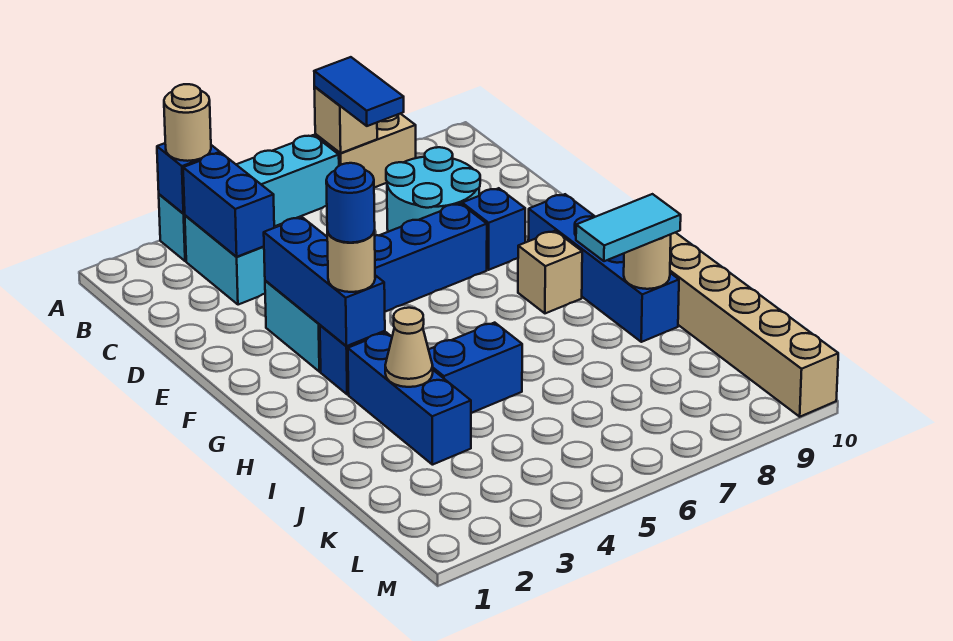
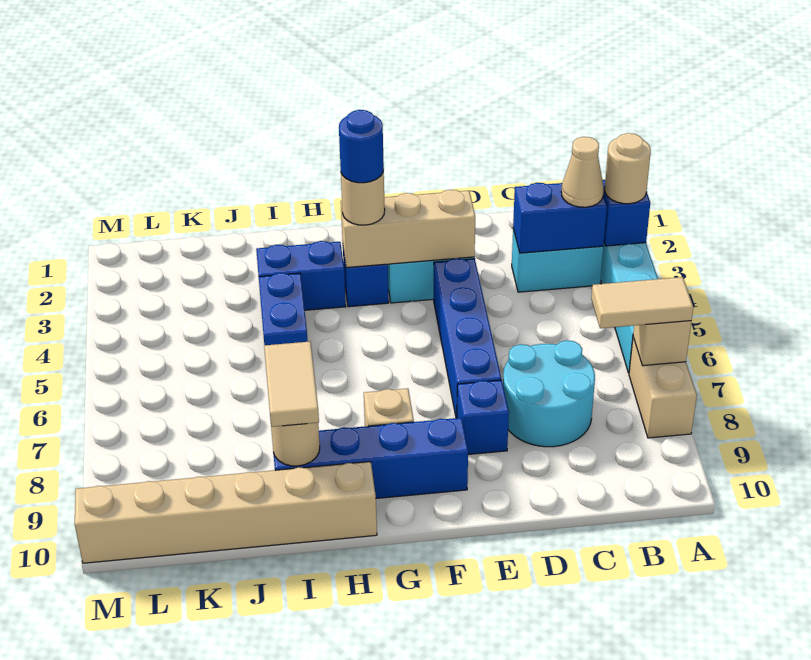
blue tile A7:B7 level 3 -> tan tile A7:B7 level 3
blue brick E3:G3 level 2 -> tan brick E3:G3 level 2
blue brick H3:J3 level 1 -> blue brick H3:I3 level 1
tan cone I3 level 2 -> tan cone B3 level 3
cyan tile I8:I9 level 3 -> tan tile I8:I9 level 3

